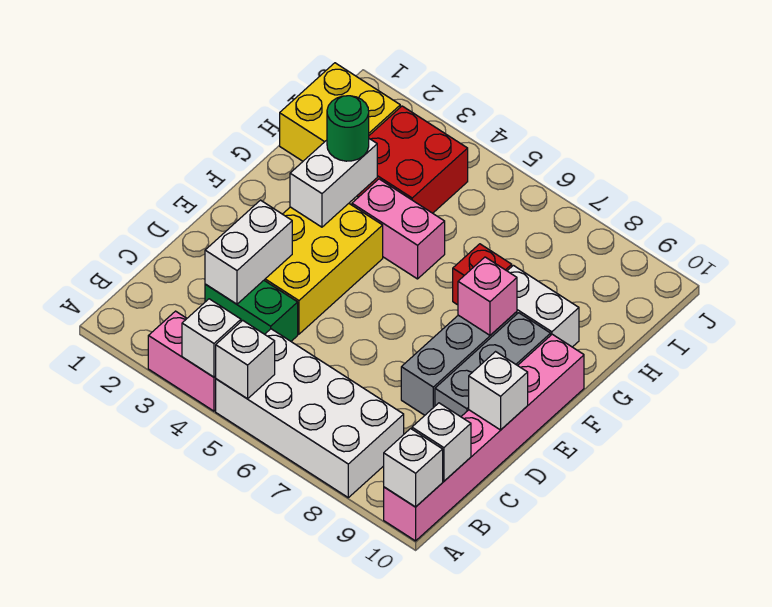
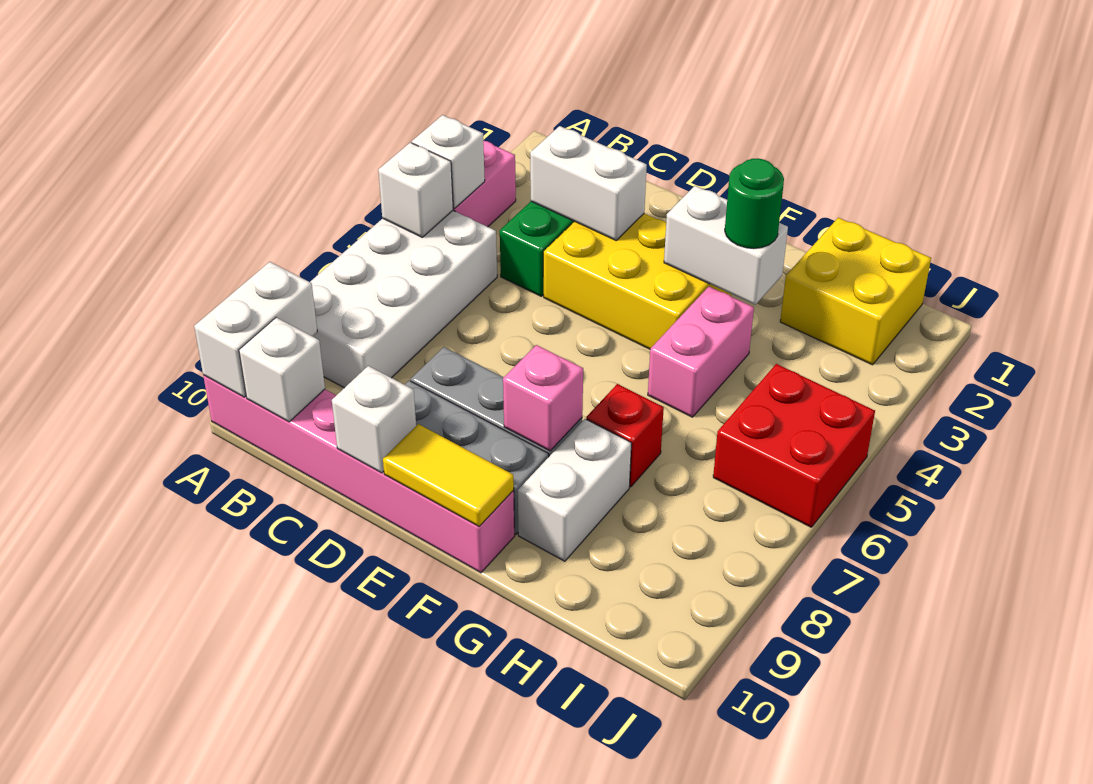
white brick A10 level 2 -> white brick A9:A10 level 2
none -> yellow tile E10:F10 level 2
red brick H3:I4 level 1 -> red brick I5:J6 level 1

